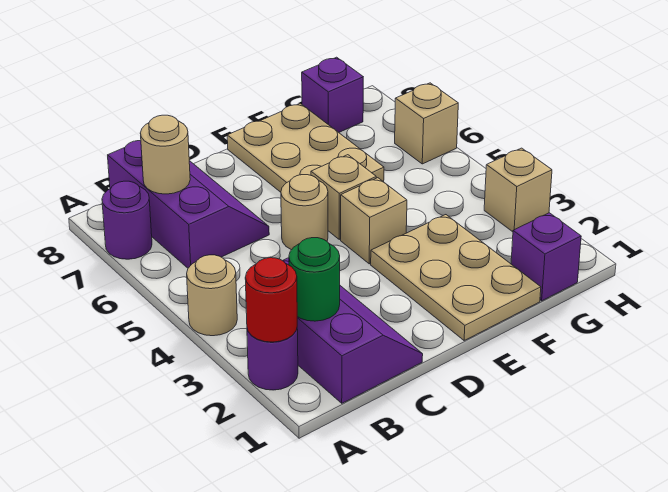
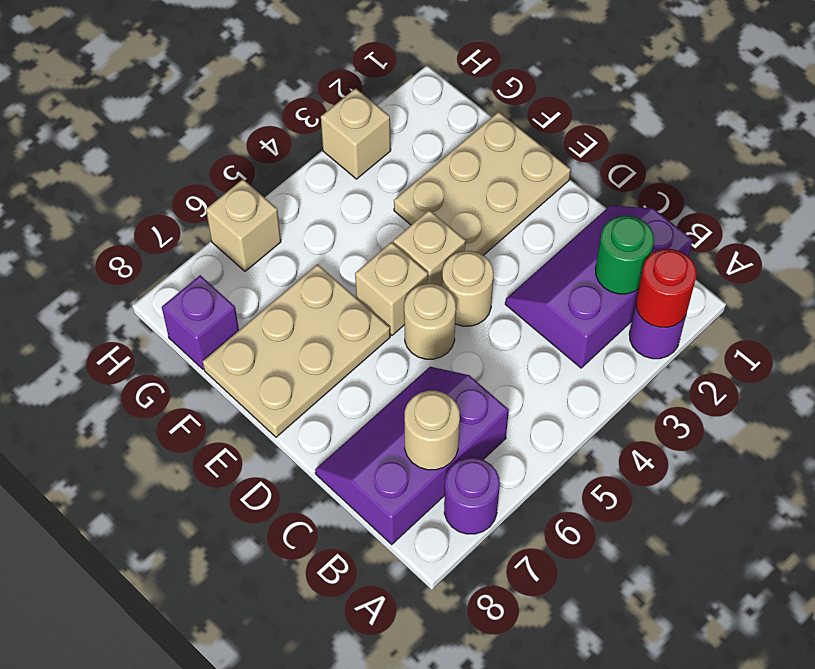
tan round brick A4 level 1 -> tan round brick D4 level 1
purple brick G1 level 1 -> none

